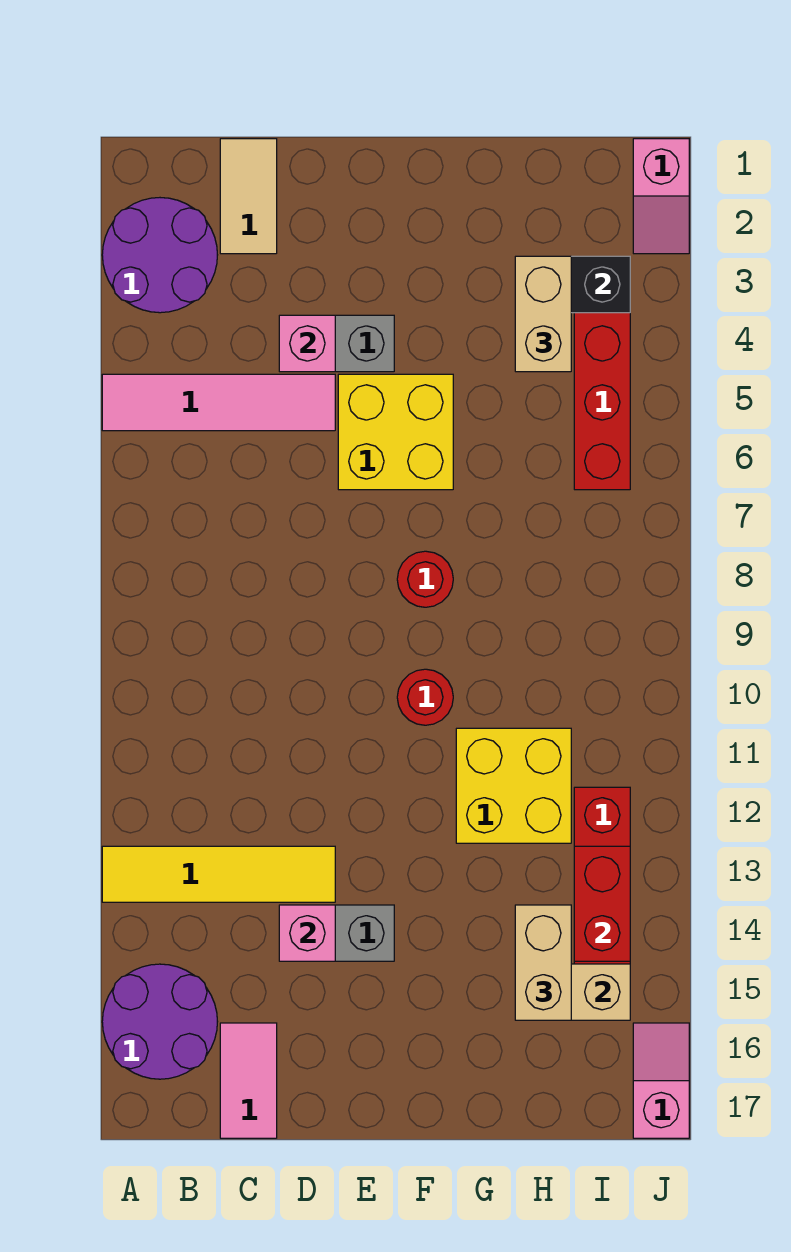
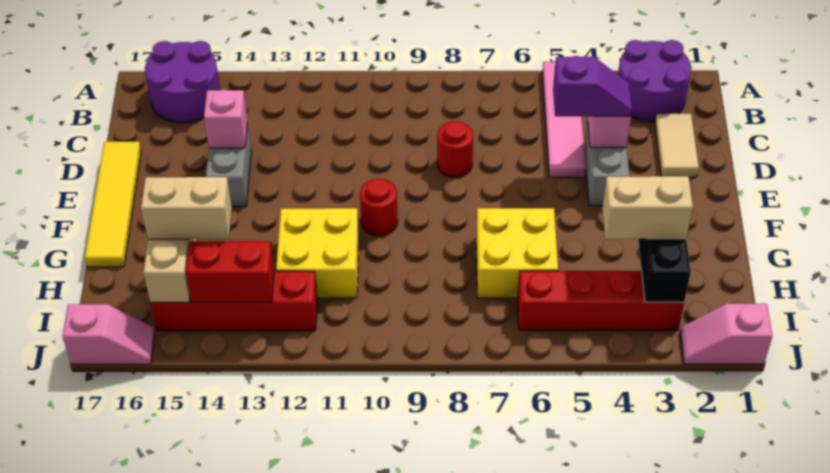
yellow tile A13:D13 level 1 -> yellow tile D17:G17 level 1
tan tile C1:C2 level 1 -> tan tile C2:D2 level 1
pink tile C16:C17 level 1 -> none
none -> purple slope D4:D5 level 3 top 5
yellow brick E5:F6 level 1 -> yellow brick G6:H7 level 1
red round brick F8 level 1 -> red round brick D8 level 1

